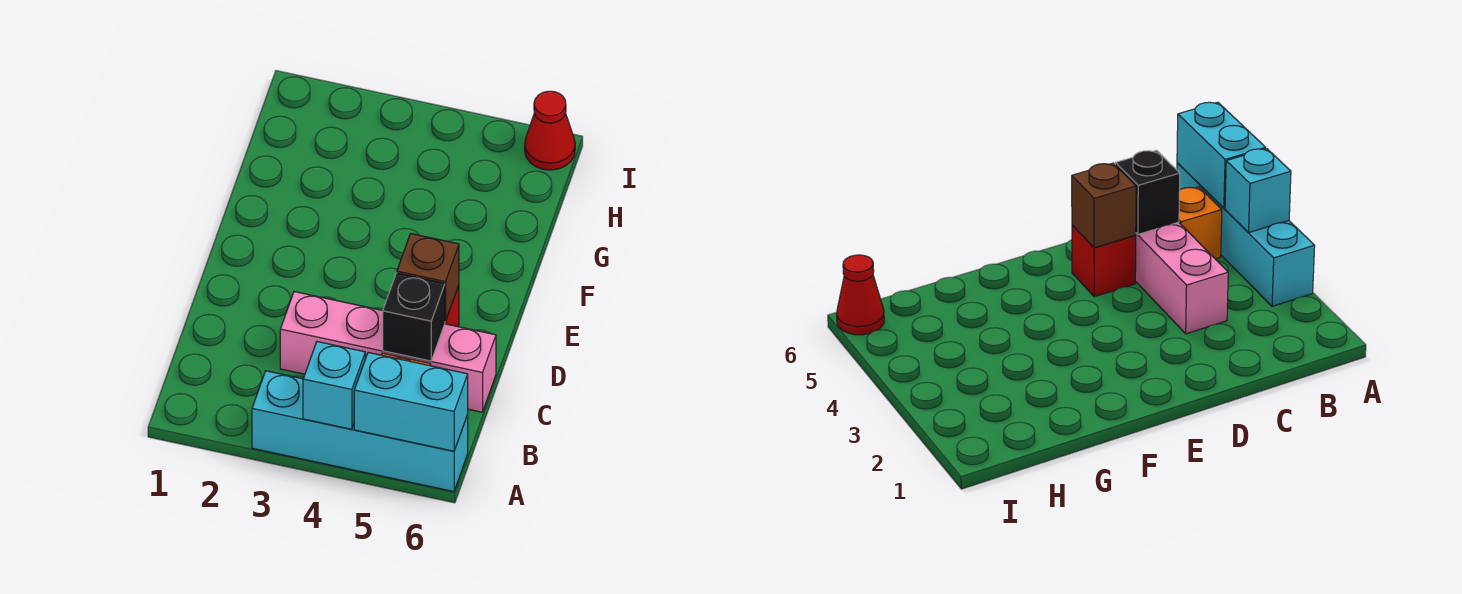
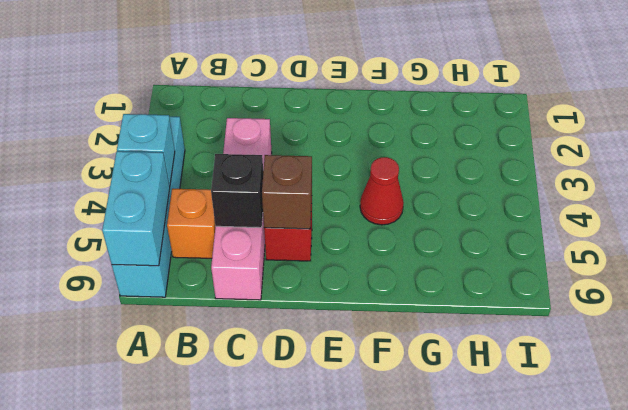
red cone I6 level 1 -> red cone F4 level 1

